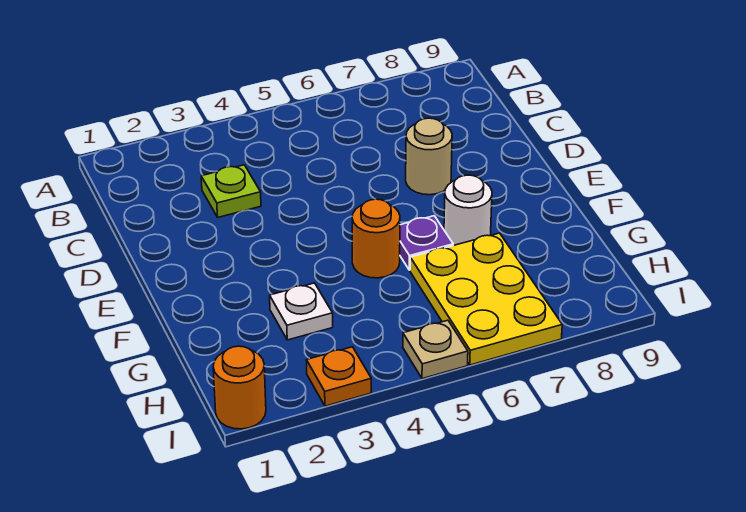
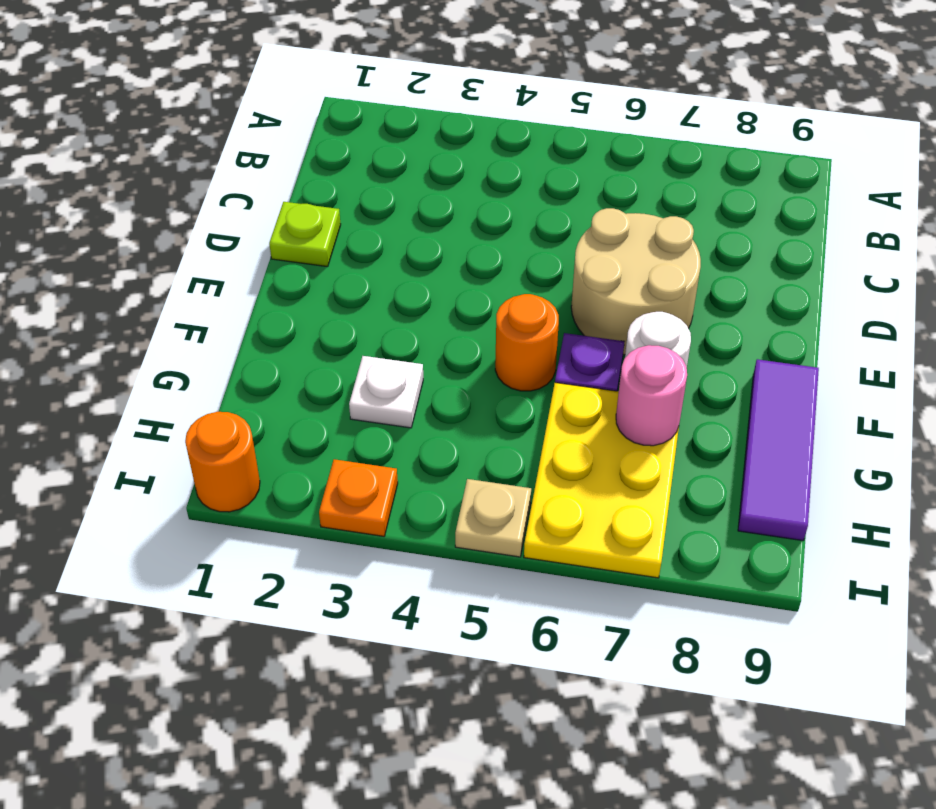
lime plate C3 level 1 -> lime plate D1 level 1
tan round brick D7 level 1 -> tan round brick D6:E7 level 1
none -> purple tile F9:H9 level 1
none -> pink round brick G7 level 2

